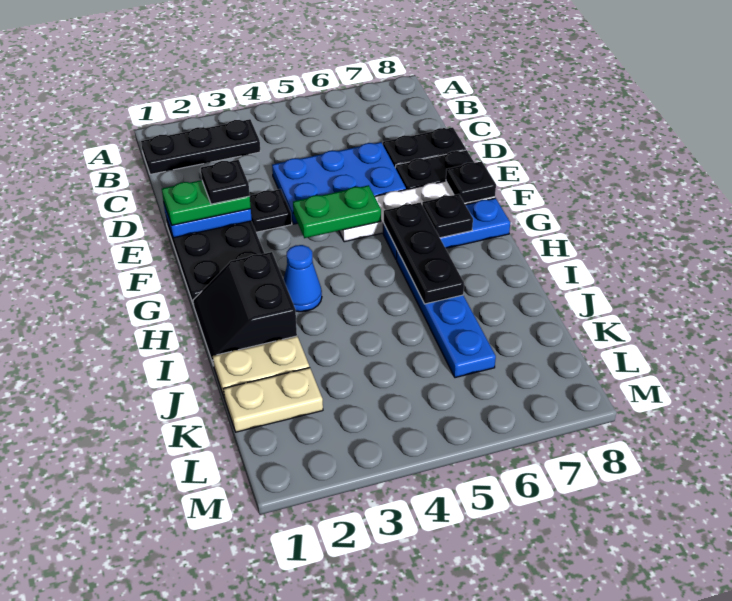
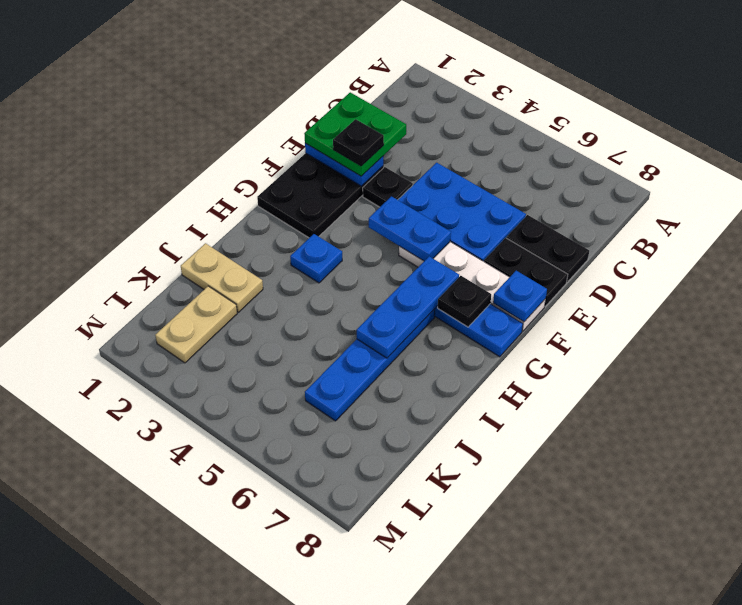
black plate B1:B3 level 1 -> none
green plate E1:E2 level 3 -> green plate D1:E2 level 3
green plate F4:F5 level 2 -> blue plate F4:F5 level 2
black plate F8 level 2 -> blue plate F8 level 2
black plate G6:I6 level 2 -> blue plate G6:I6 level 2
black slope H1:I2 level 1 top 2 -> none
blue cone H3 level 1 -> blue plate H3 level 1
tan plate K1:K2 level 1 -> tan plate K2:L2 level 1

